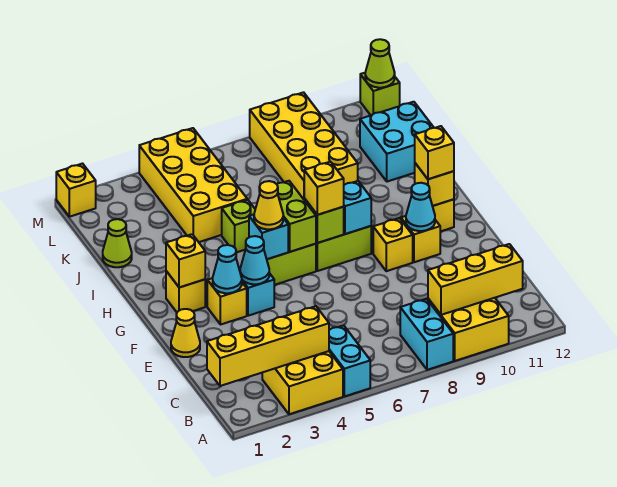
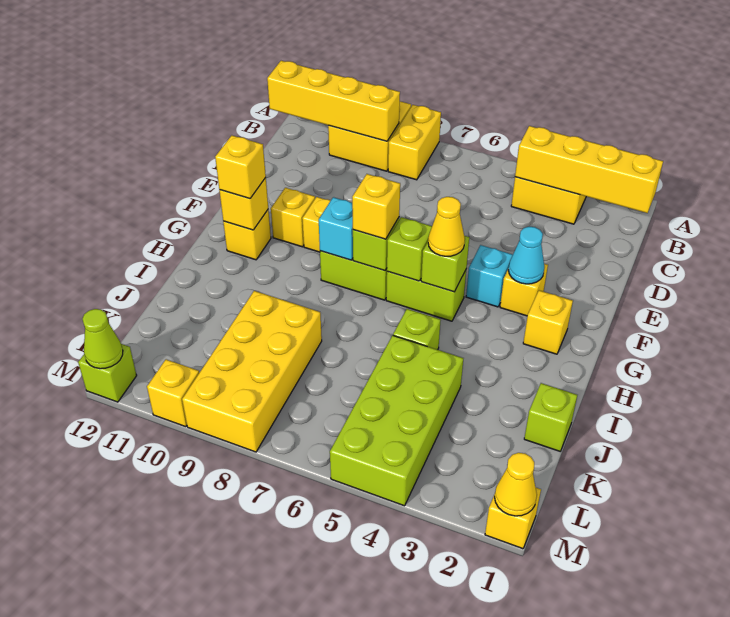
cyan brick A5:B5 level 1 -> none
cyan brick A8:B8 level 1 -> yellow brick A8:B8 level 1
yellow brick B9:B11 level 2 -> yellow brick B9:B12 level 2
yellow cone E1 level 1 -> yellow cone M1 level 2
cyan cone F4 level 2 -> none
cyan cone F10 level 2 -> none
yellow brick G2 level 2 -> yellow brick M10 level 1
cyan brick G5 level 2 -> lime brick G5 level 2
lime brick G6:H6 level 2 -> lime brick G6 level 2
lime cone J1 level 1 -> lime brick J1 level 1
yellow brick J4:M5 level 1 -> lime brick J4:M5 level 1
cyan brick J11:K12 level 1 -> none

